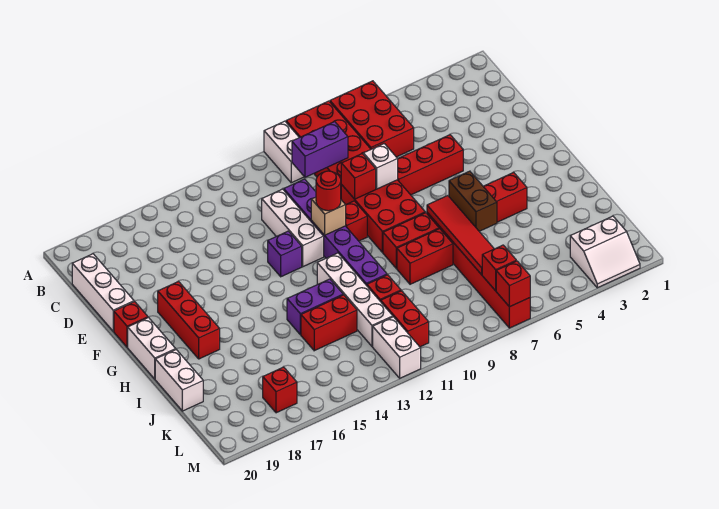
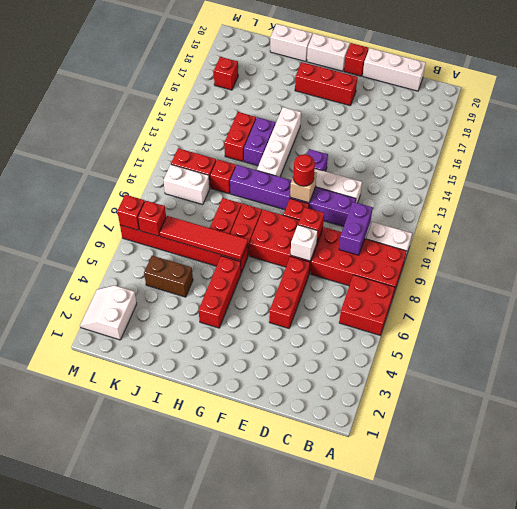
red brick A6:C7 level 1 -> red brick A6:B7 level 1
brown brick H6:I6 level 2 -> brown brick J5:K5 level 1
white brick H12:K12 level 1 -> white brick H12:H15 level 1
white brick L12:M12 level 1 -> white brick K10:L10 level 1

